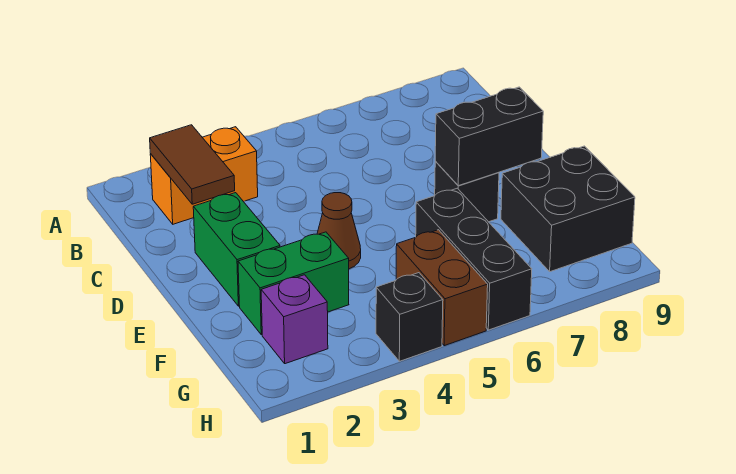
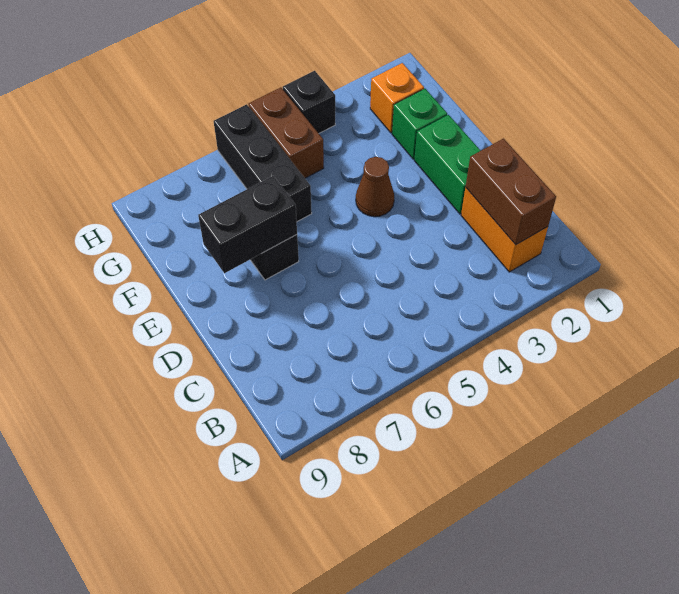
orange brick B2:B3 level 1 -> orange brick B2:C2 level 1
brown tile B2:C2 level 2 -> brown brick B2:C2 level 2
green brick F2:F3 level 1 -> green brick F2 level 1
black brick F8:G9 level 1 -> none
purple brick G2 level 1 -> orange brick G2 level 1

